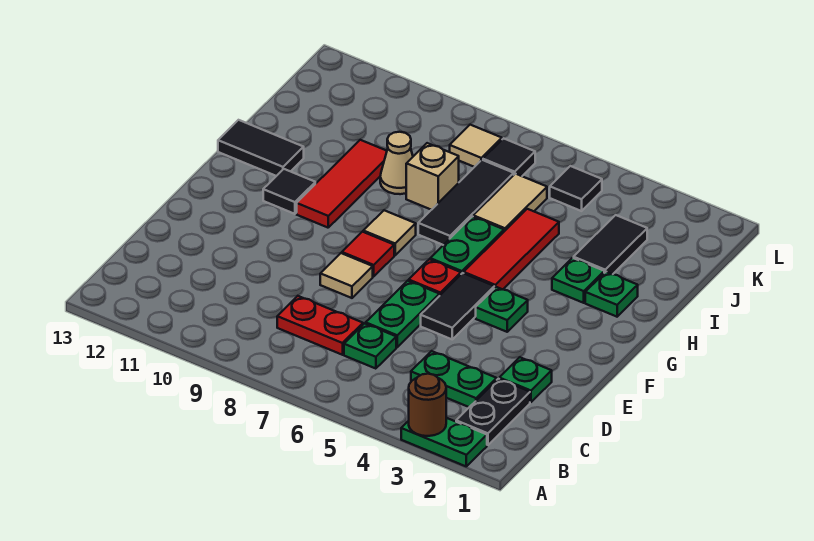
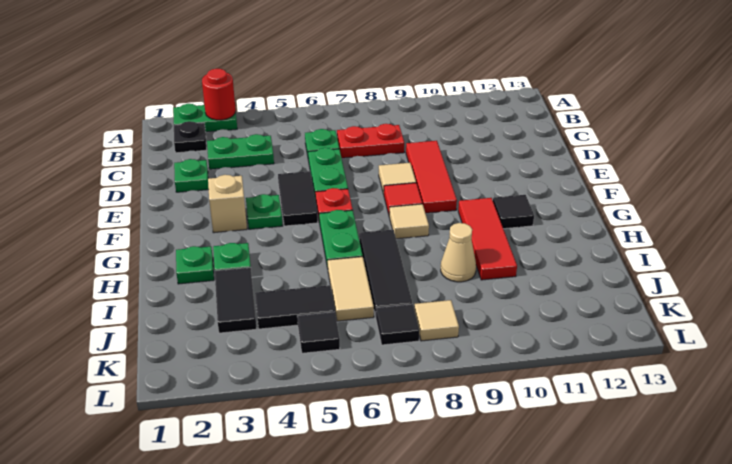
brown round brick A3 level 2 -> red round brick A3 level 2
black plate B2:C2 level 1 -> black plate B2 level 1
red tile G5:I5 level 1 -> red tile D9:F9 level 1
black tile H12:H13 level 1 -> black tile J4:J5 level 1
tan brick I8 level 1 -> tan brick F3 level 1

